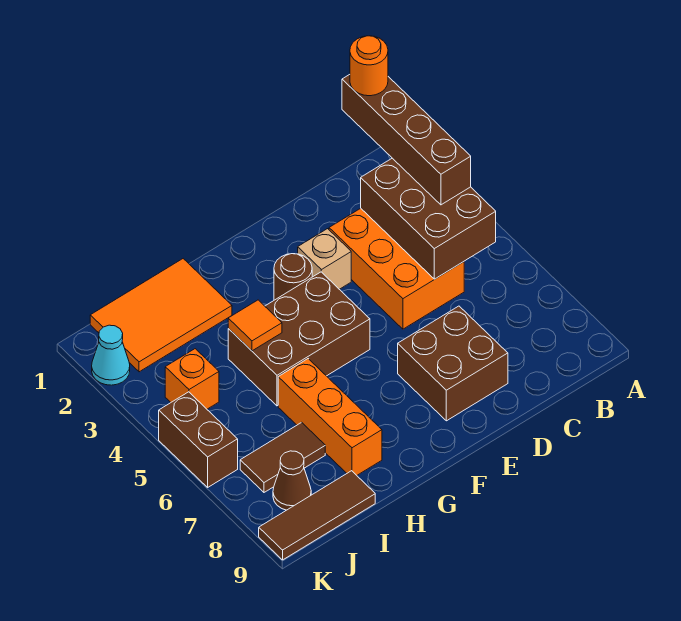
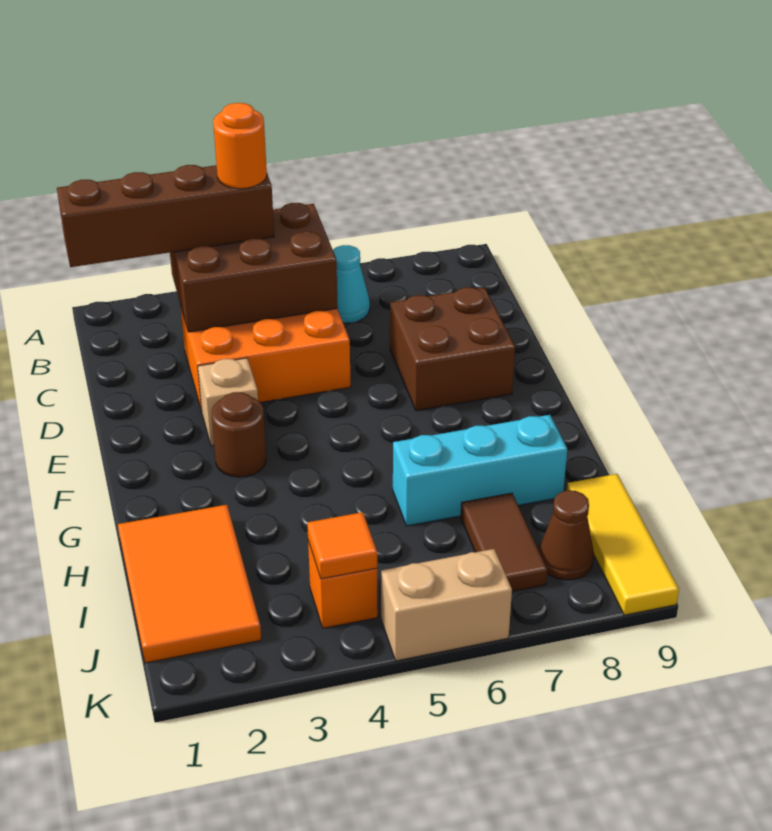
orange round brick B1 level 4 -> orange round brick B4 level 4
brown brick F4:H5 level 1 -> none
orange tile H4 level 2 -> orange tile J4 level 2
orange brick H6:H8 level 1 -> cyan brick H6:H8 level 1
brown tile I9:K9 level 1 -> yellow tile I9:K9 level 1
cyan cone K2 level 1 -> cyan cone B6 level 1
brown brick K5:K6 level 1 -> tan brick K5:K6 level 1

